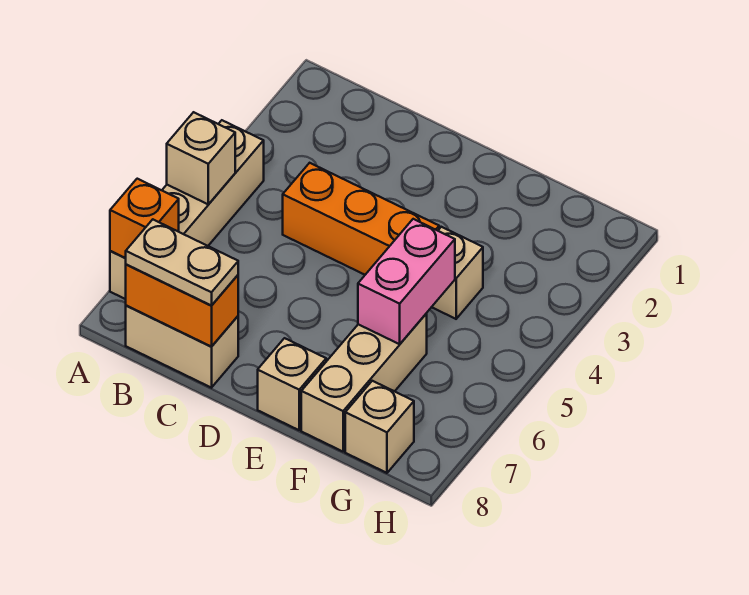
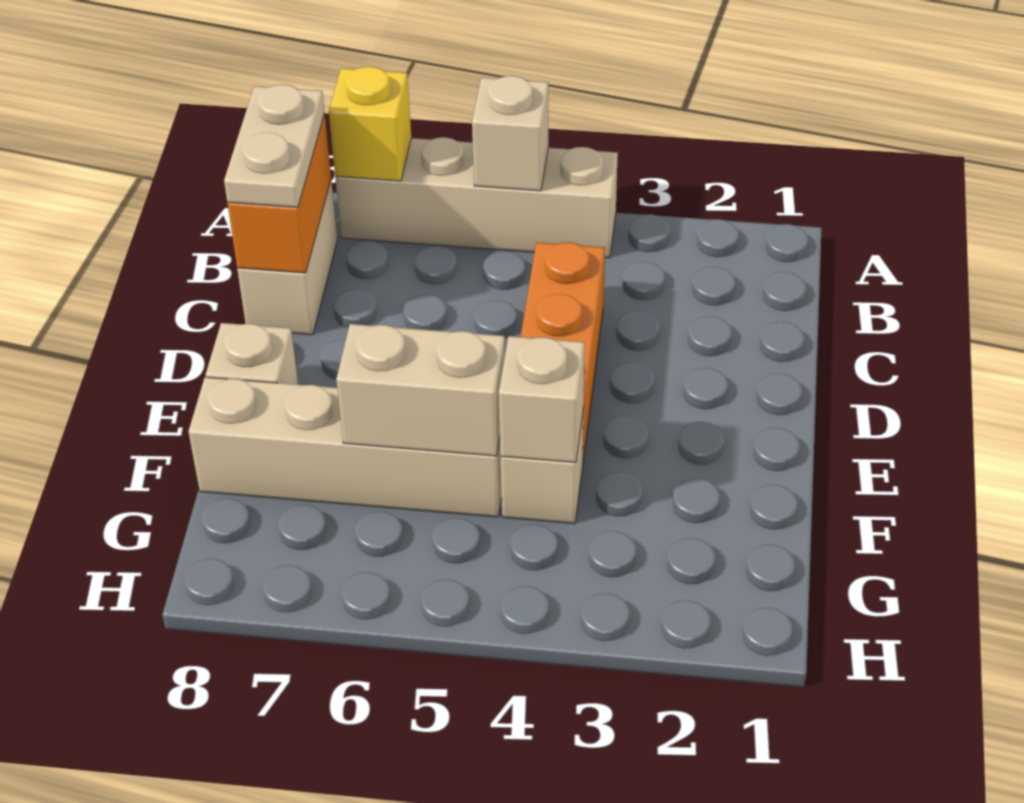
orange brick A7 level 2 -> yellow brick A7 level 2
pink brick F5:F6 level 2 -> tan brick F5:F6 level 2
tan brick F6:F8 level 1 -> tan brick F5:F8 level 1
tan brick G8 level 1 -> tan brick F4 level 2

